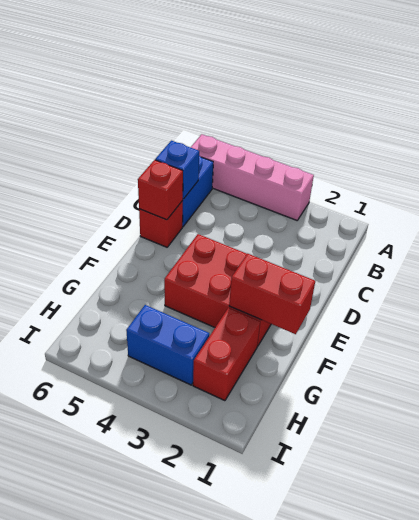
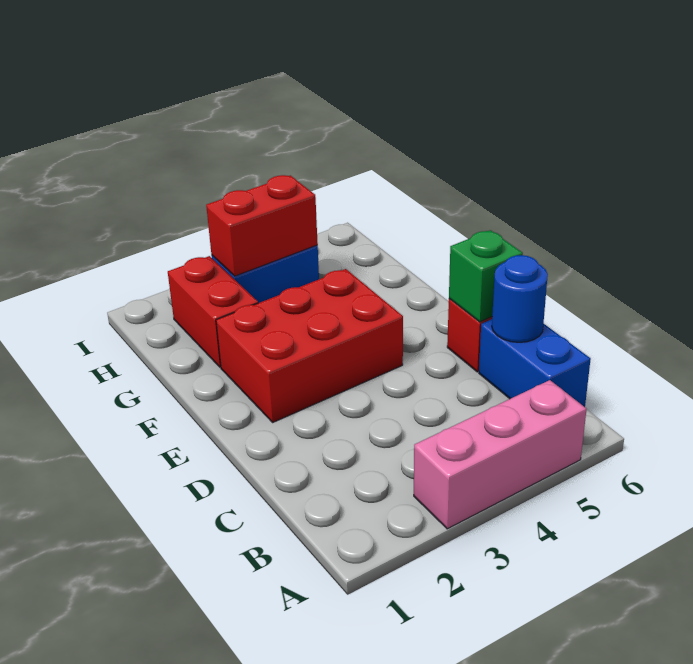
pink brick A3:A6 level 1 -> pink brick A3:A5 level 1
blue brick C6 level 2 -> blue round brick C6 level 2
red brick D6 level 2 -> green brick D6 level 2
red brick F1:F2 level 2 -> red brick H3:H4 level 2

